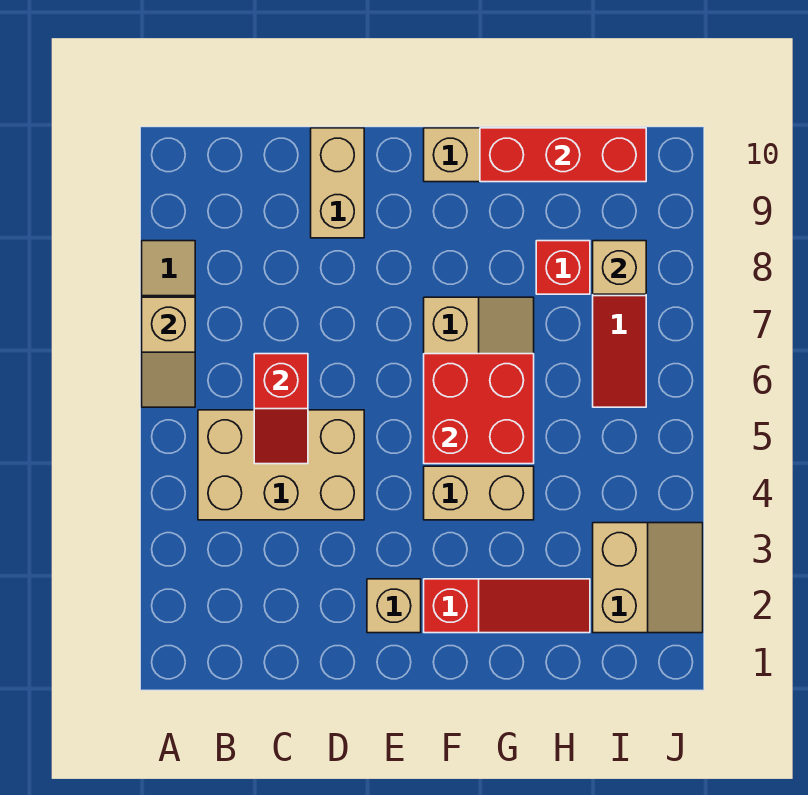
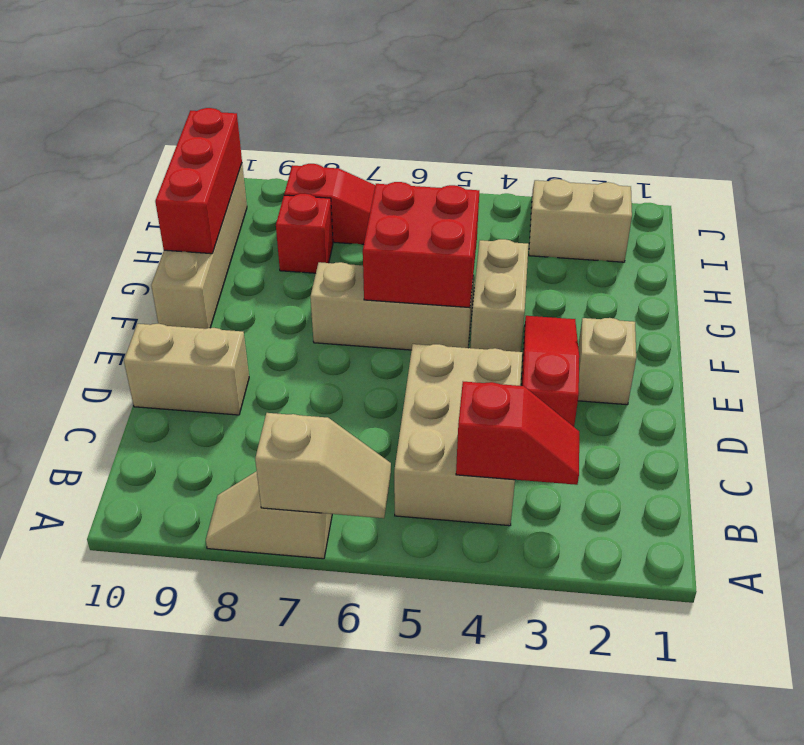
red slope C5:C6 level 2 top 6 -> red slope B3:B4 level 2 top 4
red slope F2:H2 level 1 top F -> red slope D3:F3 level 1 top D
tan brick I8 level 2 -> none

